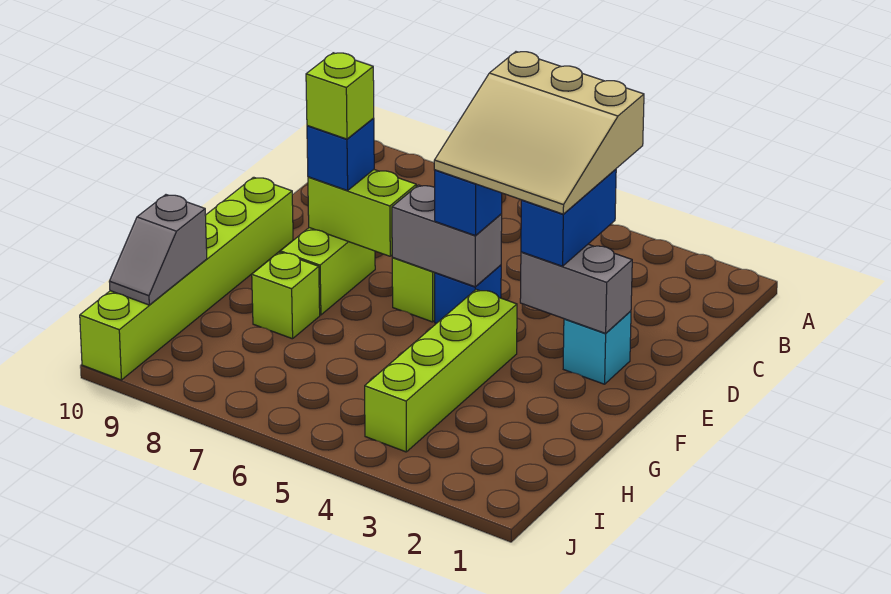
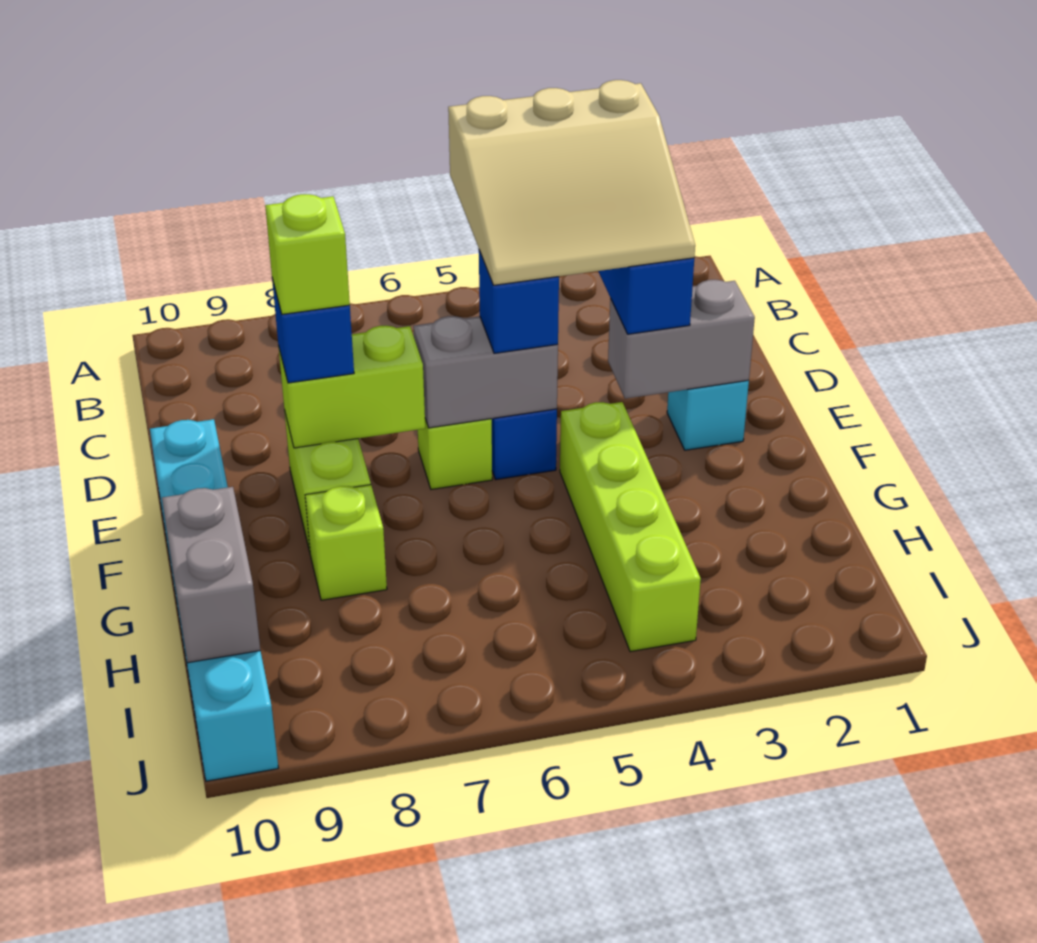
lime brick E10:J10 level 1 -> cyan brick E10:J10 level 1
grey slope H10:I10 level 2 top H -> grey brick H10:I10 level 2

